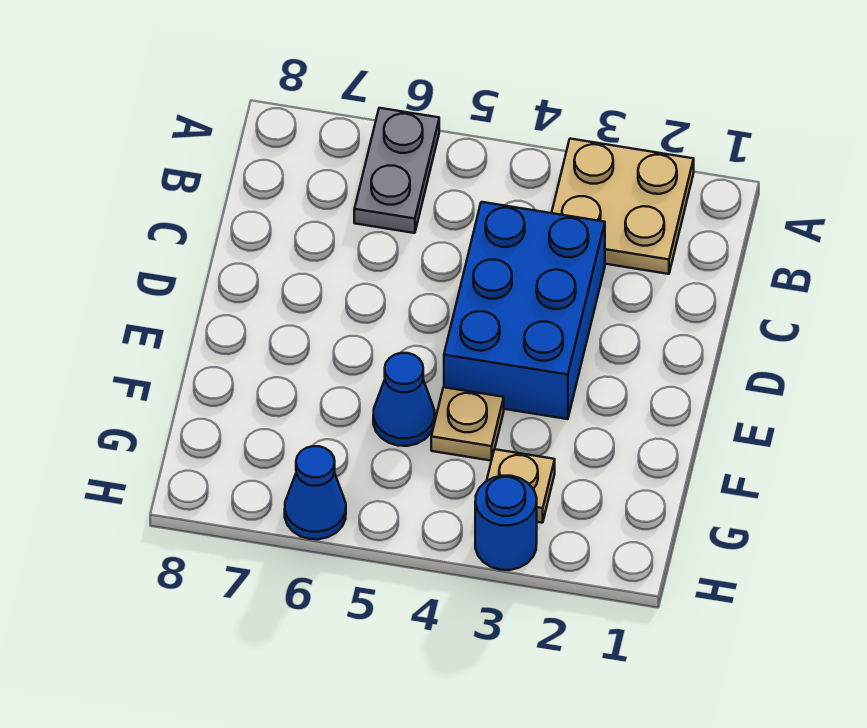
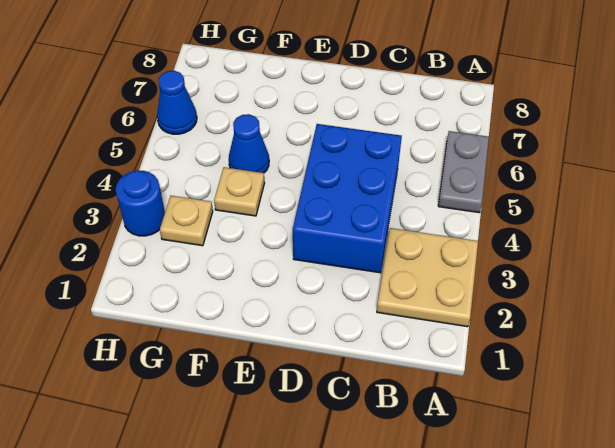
grey plate A6:B6 level 1 -> grey plate A5:A6 level 1
blue brick C3:E4 level 1 -> blue brick C3:D5 level 1

